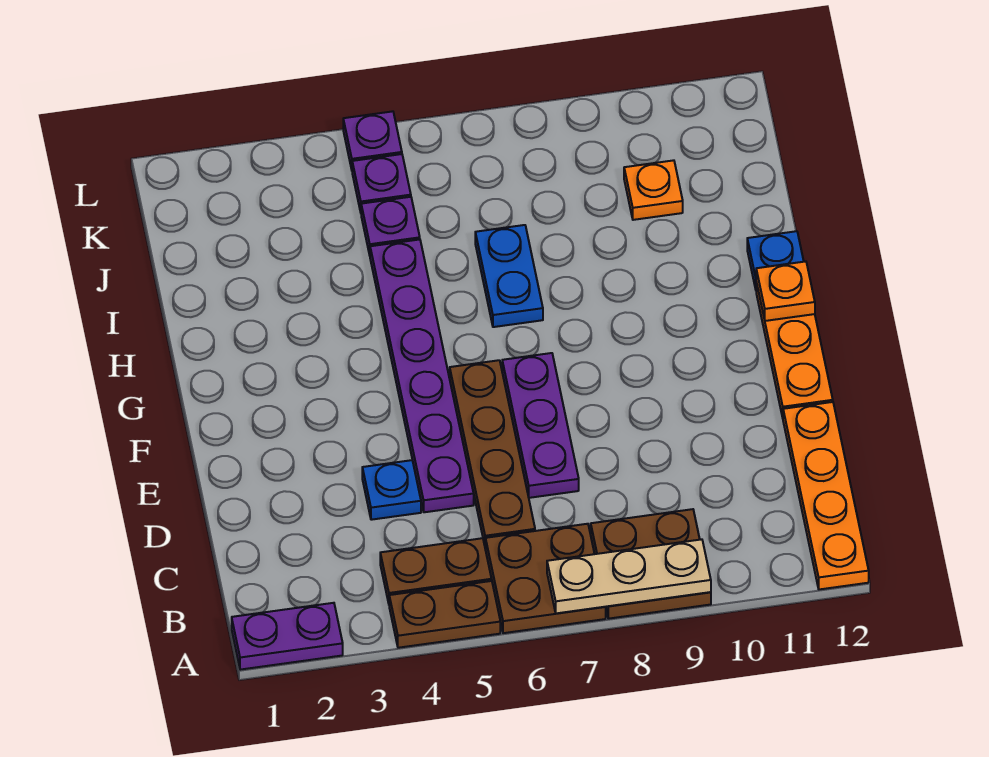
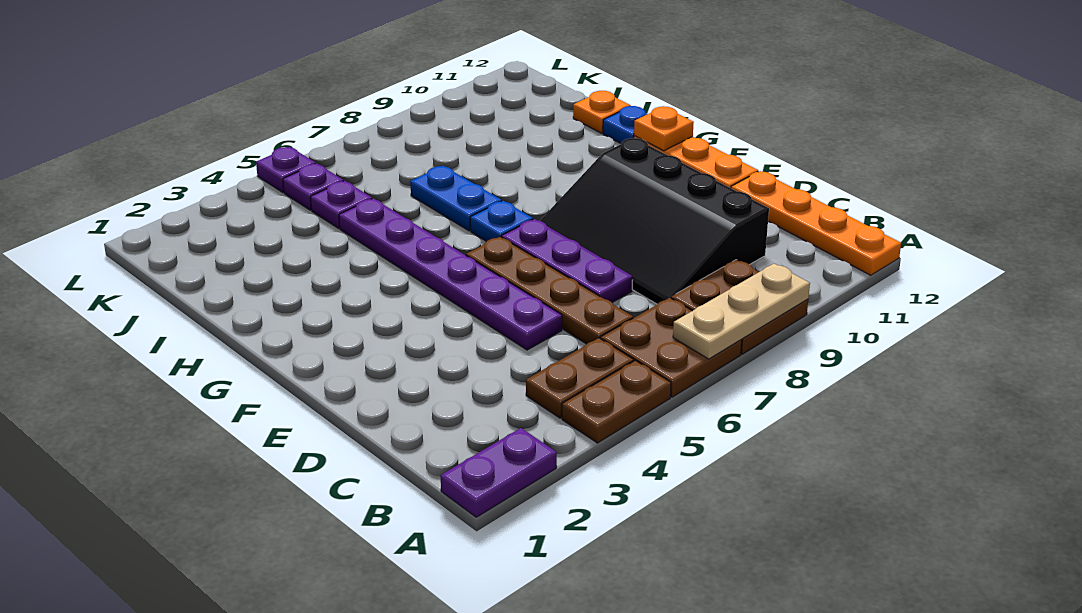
none -> black slope C8:F10 level 1 top 10
blue plate D4 level 1 -> blue plate G7 level 1
orange plate J10 level 1 -> orange plate I12 level 1

